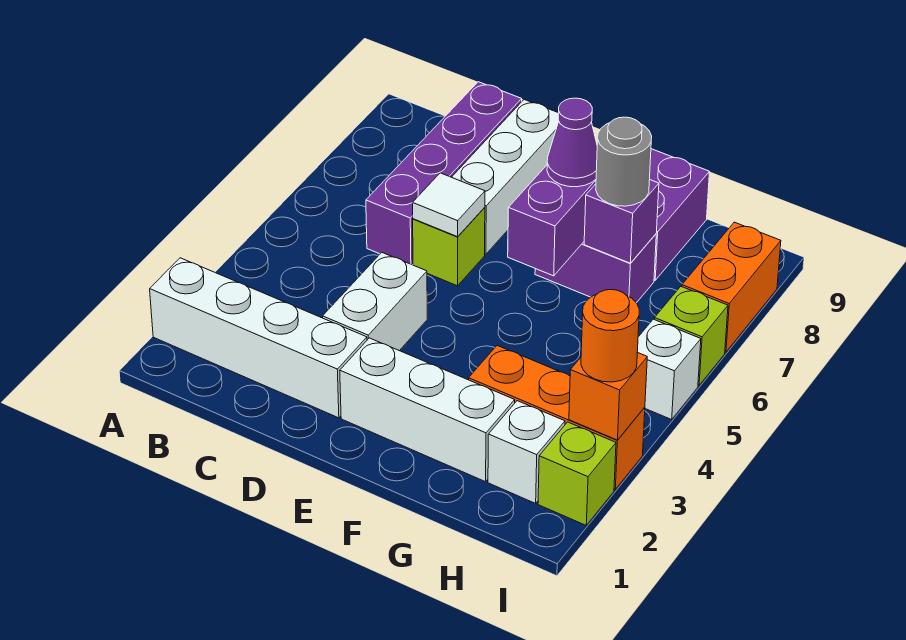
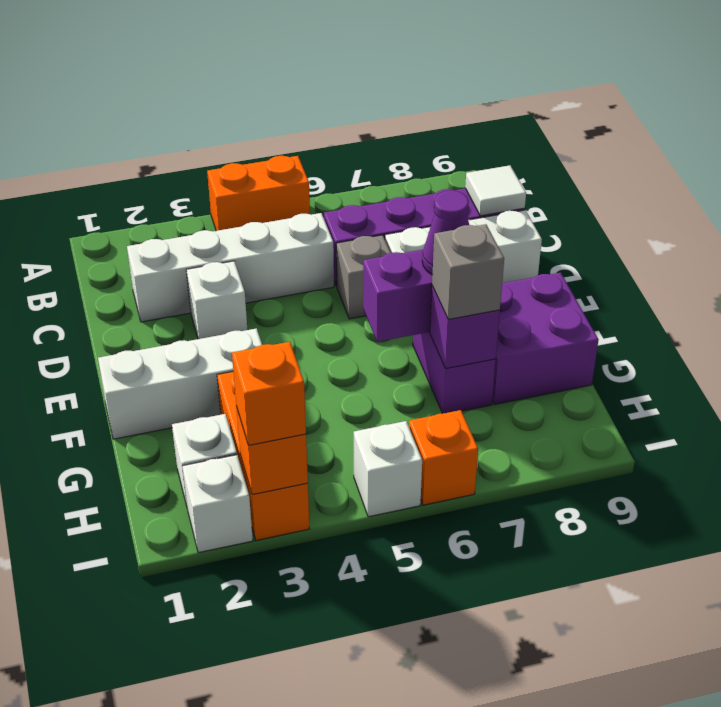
white brick A2:D2 level 1 -> white brick C2:C5 level 1
white brick D3:D4 level 1 -> white brick D3 level 1
lime brick D6 level 1 -> grey brick D6 level 1
white tile D6 level 2 -> white tile C9 level 2
white brick E2:G2 level 1 -> white brick F1:F3 level 1
grey round brick G7 level 3 -> grey brick G7 level 3
lime brick I2 level 1 -> white brick I2 level 1
orange round brick I3 level 3 -> orange brick I3 level 3
lime brick I6 level 1 -> orange brick I6 level 1
orange brick I7:I8 level 1 -> orange brick A4:A5 level 1

